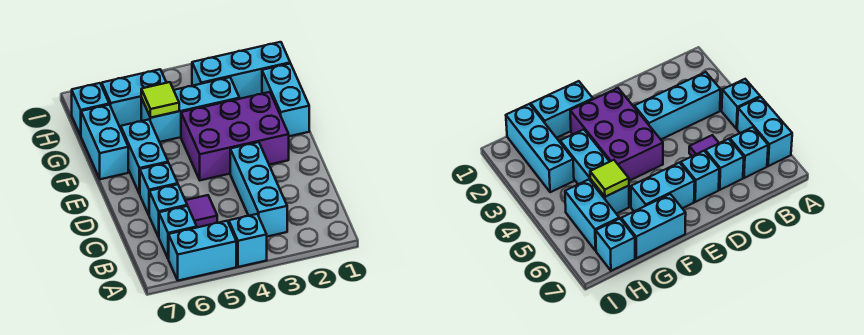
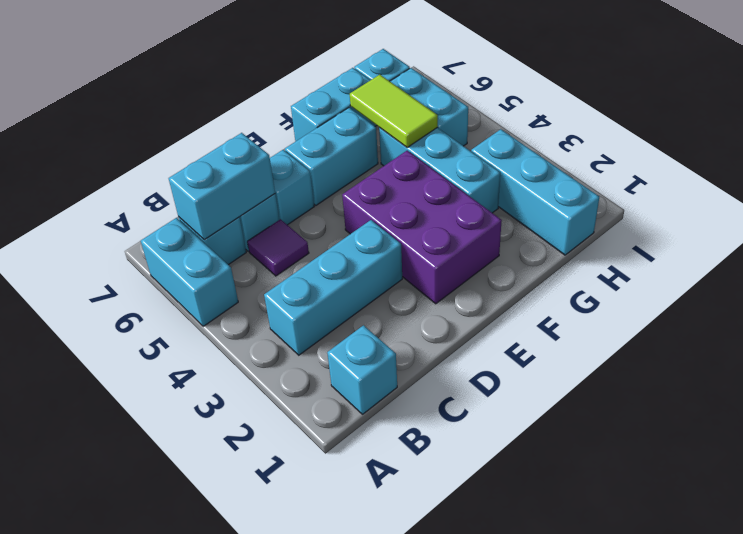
cyan brick A4 level 1 -> cyan brick B1 level 1
cyan brick F1:G1 level 1 -> cyan brick B6:C6 level 2
lime tile G5 level 2 -> lime tile G5:G6 level 2

